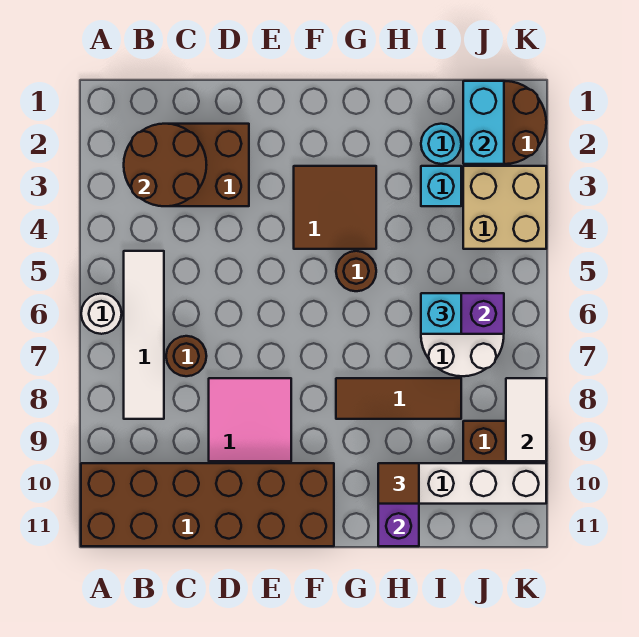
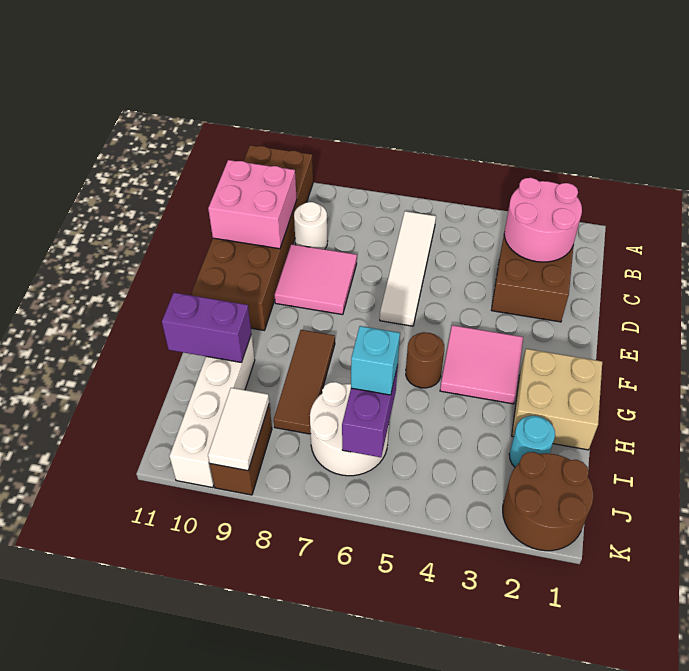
white round brick A6 level 1 -> white round brick C9 level 1
brown round brick B2:C3 level 2 -> pink round brick B2:C3 level 2
white tile B5:B8 level 1 -> white tile B6:E6 level 1
brown round brick C7 level 1 -> none
none -> pink brick C10:D11 level 2
brown tile F3:G4 level 1 -> pink tile F3:G4 level 1
brown tile H10 level 3 -> none
cyan brick I3 level 1 -> none
cyan brick J1:J2 level 2 -> none
tan brick J3:K4 level 1 -> tan brick G1:H2 level 1
white tile K8:K9 level 2 -> white tile J9:K9 level 2

